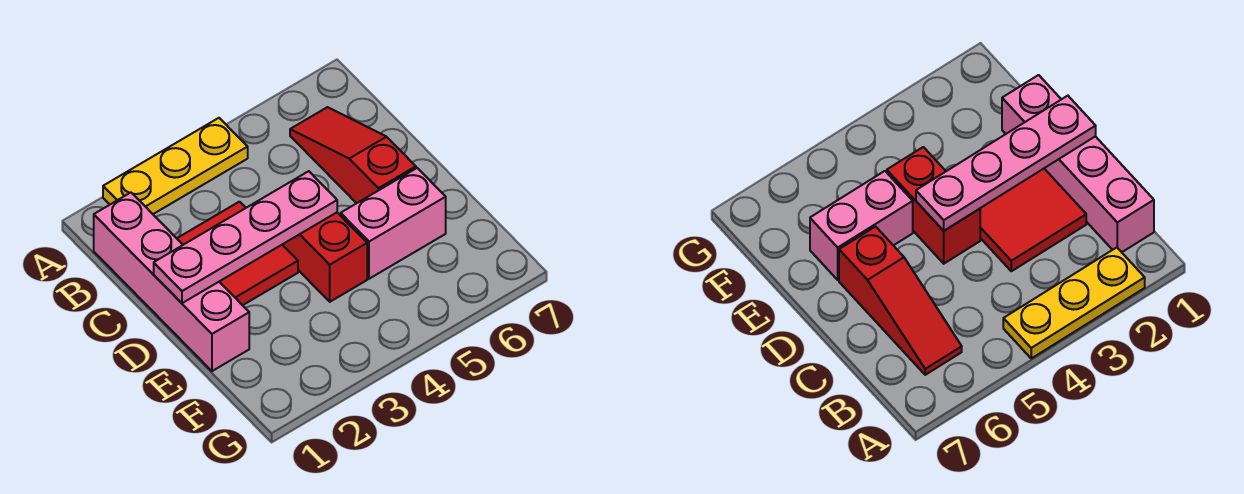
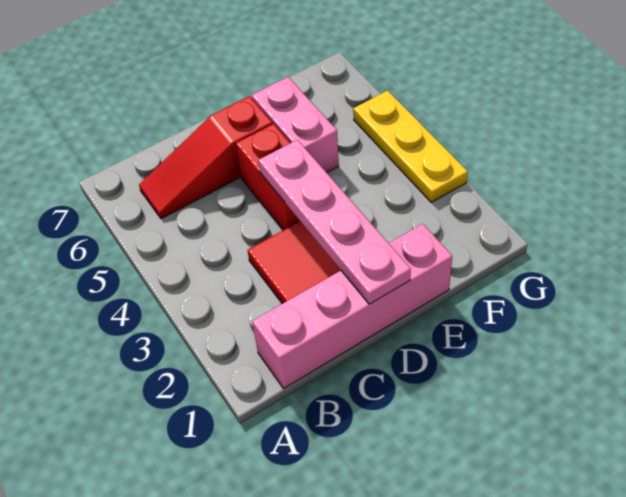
yellow plate A2:A4 level 1 -> yellow plate G3:G5 level 1
red brick D4:E4 level 1 -> red brick D4:D5 level 1

